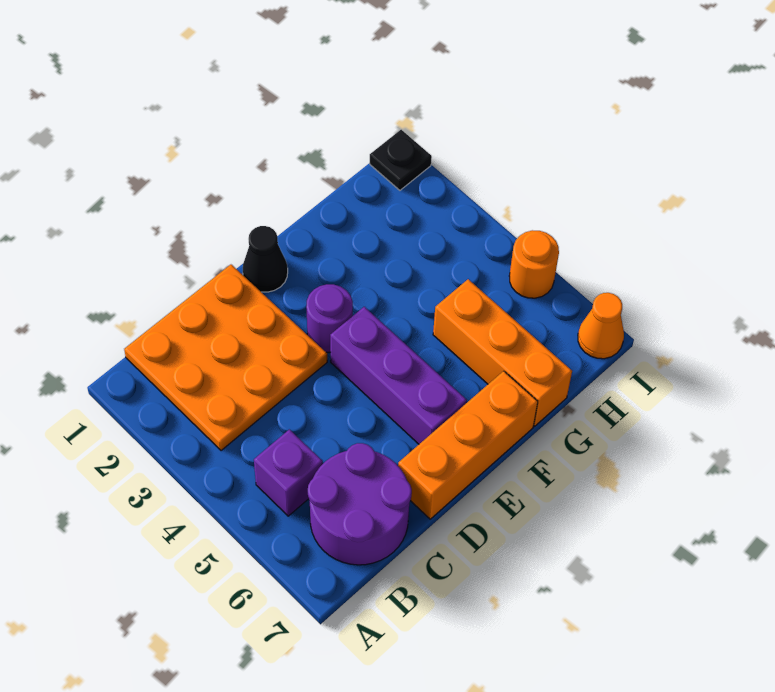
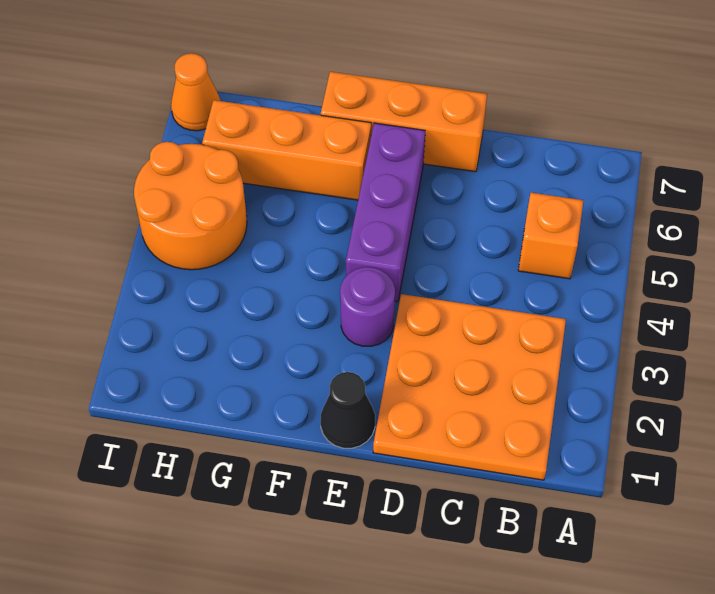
purple brick B5 level 1 -> orange brick B5 level 1
purple round brick B6:C7 level 1 -> none
orange brick G5:G7 level 1 -> orange brick F6:H6 level 1
black plate I1 level 1 -> none
orange round brick I5 level 1 -> orange round brick H4:I5 level 1

